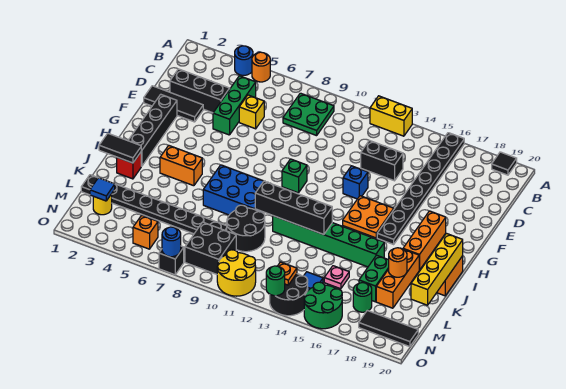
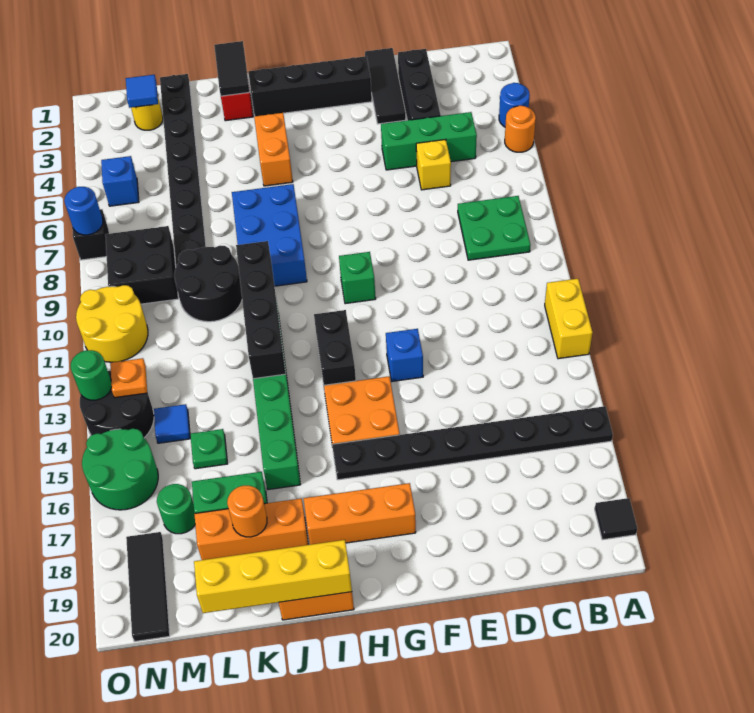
black brick D13:D14 level 1 -> black brick H12:H13 level 1
pink plate L15 level 1 -> green plate L15 level 1
orange brick N5 level 1 -> blue brick N5 level 1

